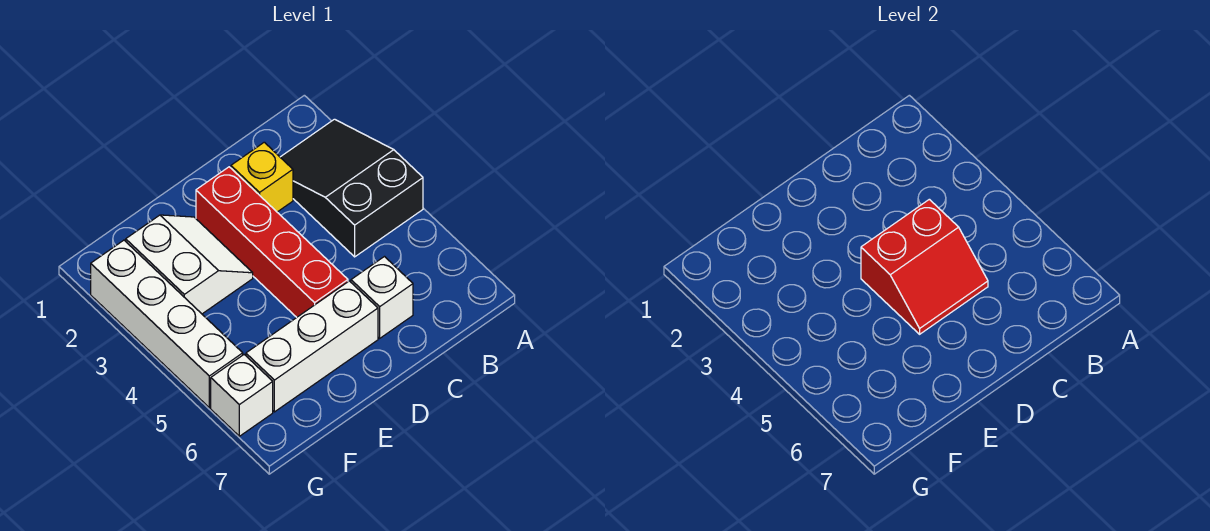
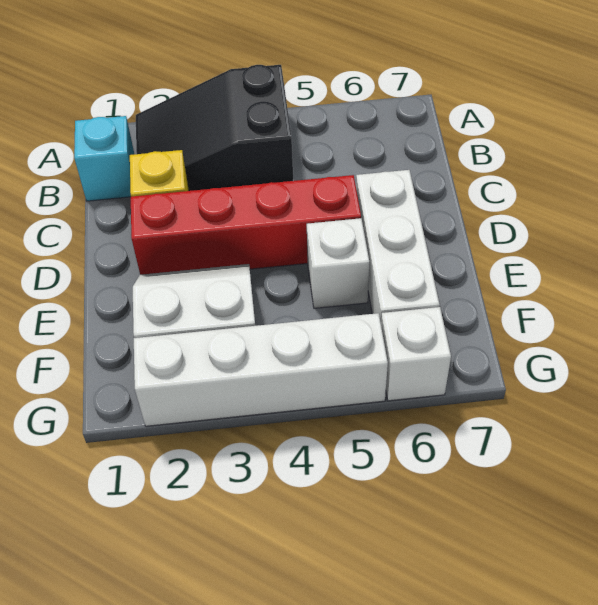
none -> cyan brick B1 level 1
red slope C4:D5 level 2 top 4 -> none
white brick C6 level 1 -> white brick E5 level 1

